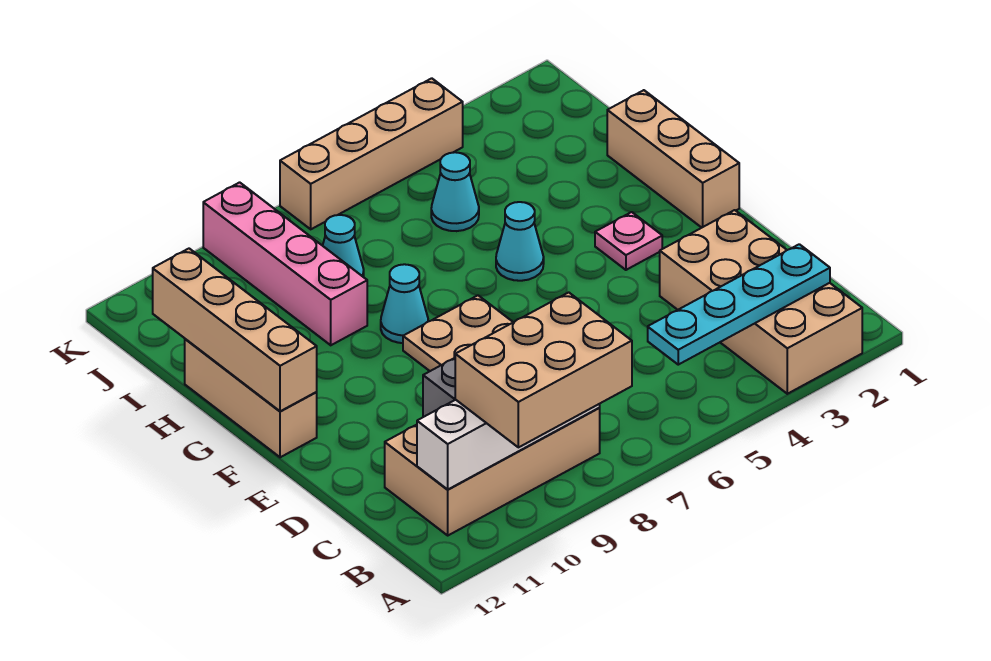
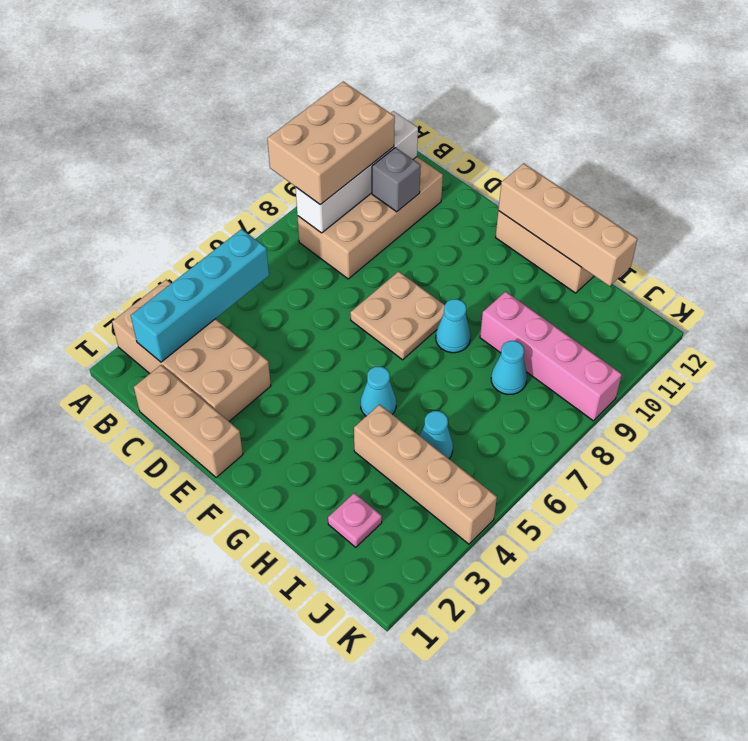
cyan plate B2:B5 level 2 -> cyan brick B2:B5 level 2
tan brick F1:H1 level 1 -> tan brick C1:E1 level 1
pink plate F3 level 1 -> pink plate I2 level 1
tan brick K4:K7 level 1 -> tan brick H4:K4 level 1

